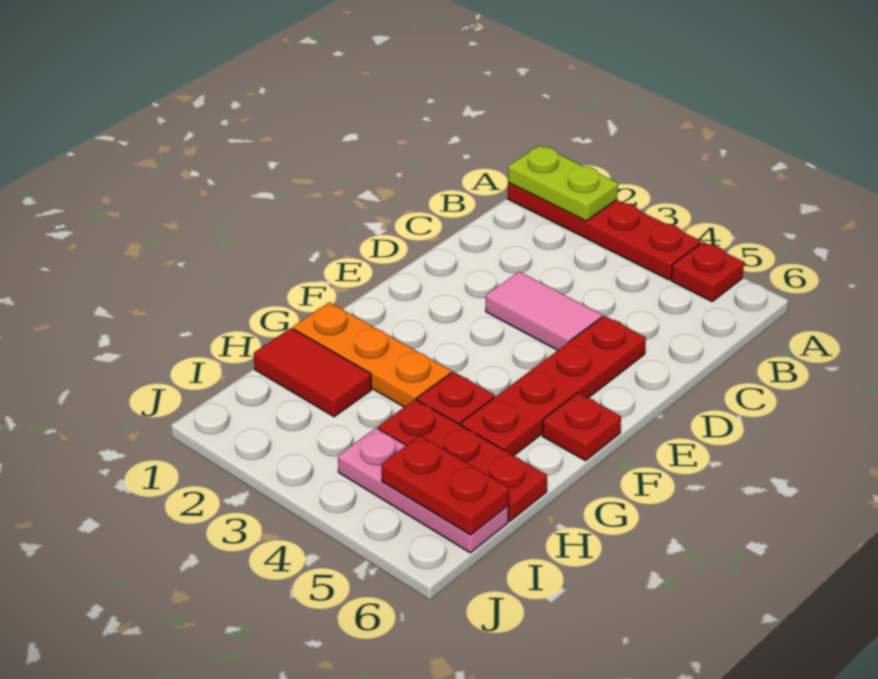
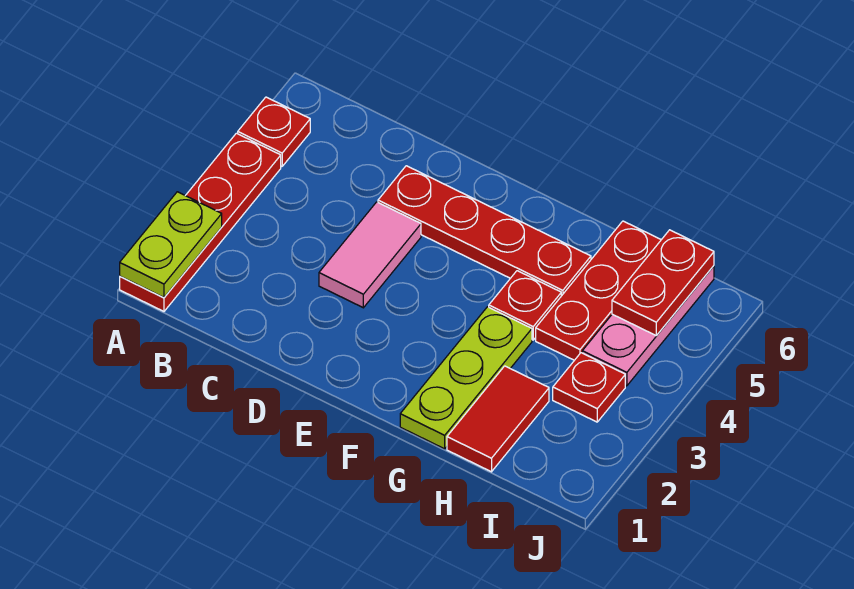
red plate F6 level 1 -> red plate I3 level 1
orange plate G1:G3 level 1 -> lime plate G1:G3 level 1

